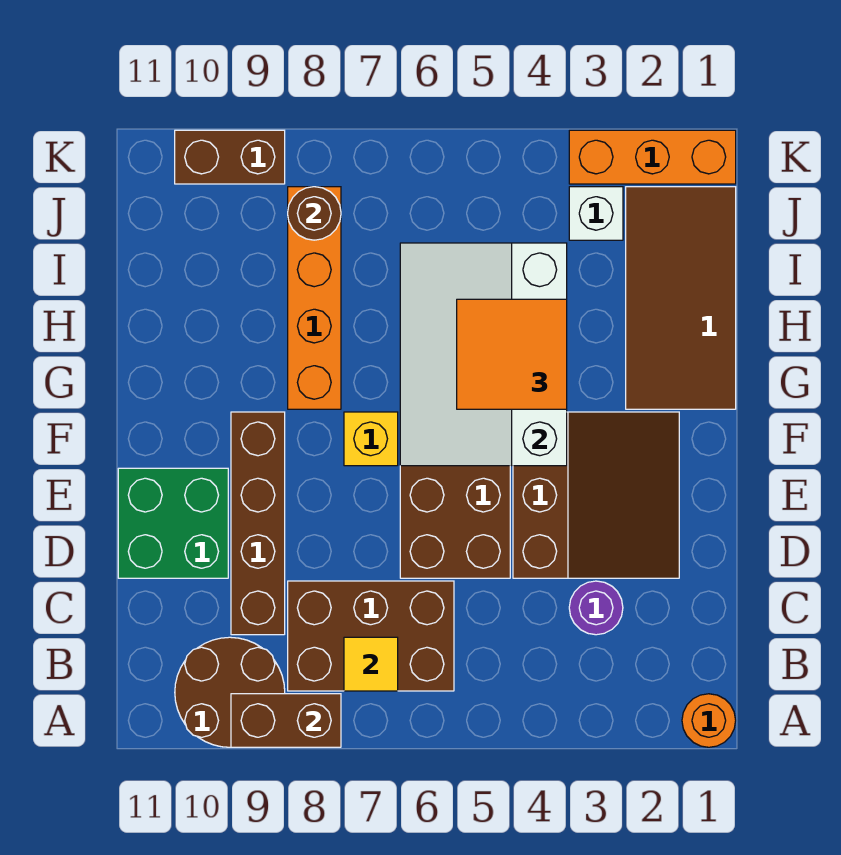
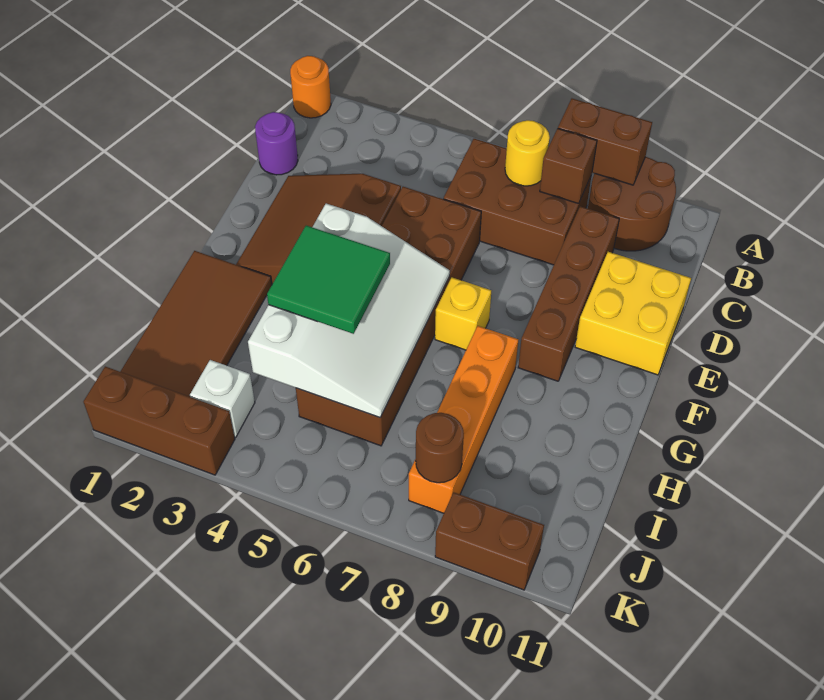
yellow tile B7 level 2 -> yellow round brick B7 level 2
none -> brown brick B8 level 2
purple round brick C3 level 1 -> purple round brick C1 level 1
green brick D10:E11 level 1 -> yellow brick D10:E11 level 1
orange tile G4:H5 level 3 -> green tile G4:H5 level 3
orange brick K1:K3 level 1 -> brown brick K1:K3 level 1

